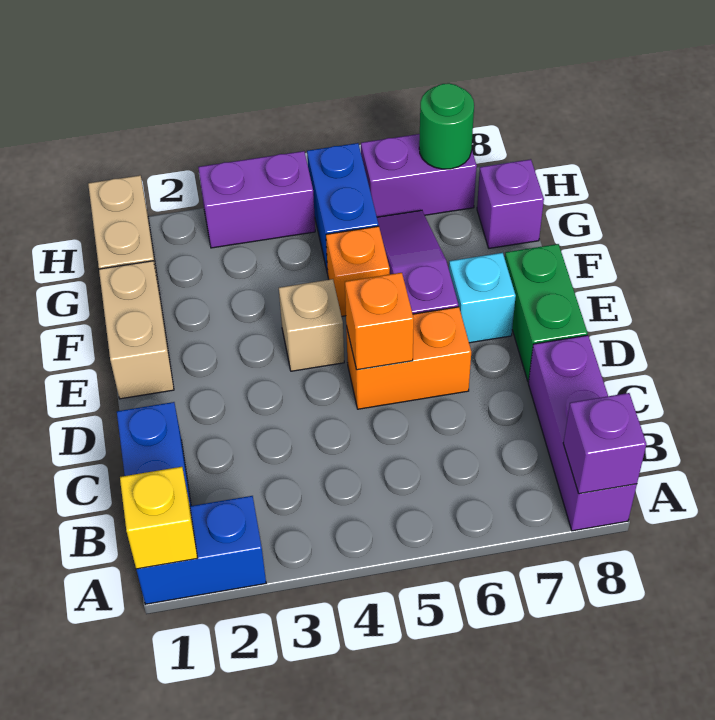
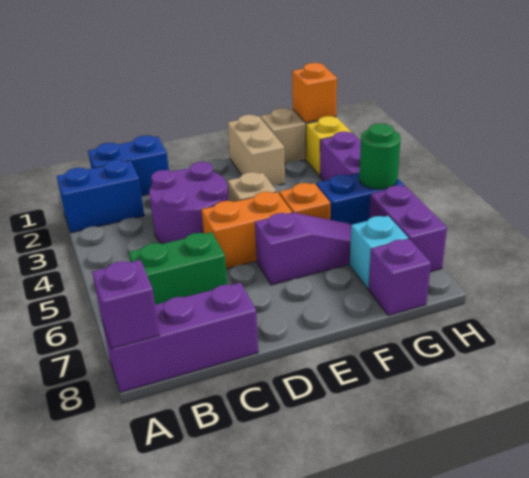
blue brick A1:A2 level 1 -> blue brick A2:B2 level 1
yellow brick A1 level 2 -> yellow brick H2 level 1
none -> purple round brick C3:D4 level 1
orange brick D5:D6 level 1 -> orange brick D5:E5 level 1
orange brick D5 level 2 -> orange brick H1 level 2
green brick D8:E8 level 1 -> green brick B6:C6 level 1
tan brick E1:F1 level 1 -> tan brick F1:F2 level 1
cyan brick E7 level 1 -> cyan brick G7 level 1
green round brick H7 level 2 -> green round brick H5 level 2

